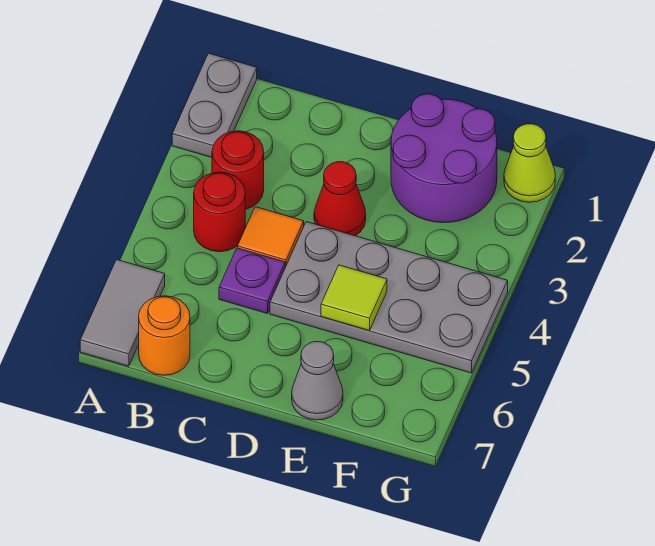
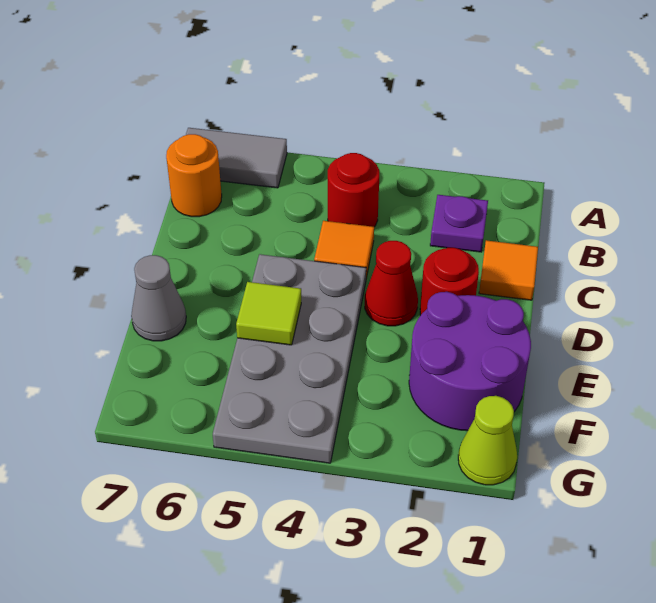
grey plate A1:A2 level 1 -> none
red round brick B3 level 1 -> red round brick D2 level 1
none -> orange tile C1 level 1
purple plate C5 level 1 -> purple plate B2 level 1

